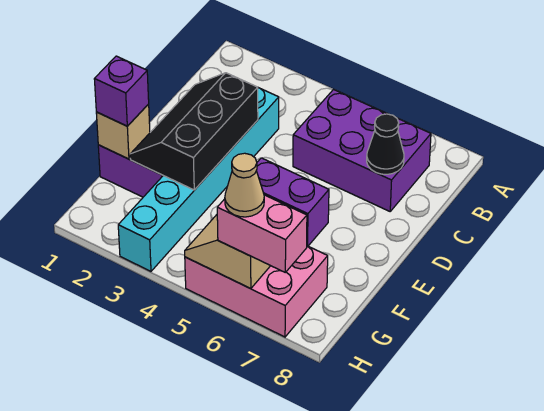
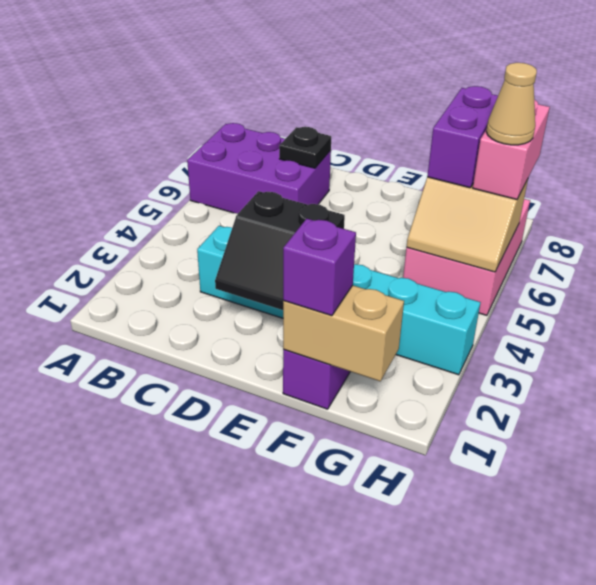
purple brick B5:C7 level 1 -> purple brick A6:C7 level 1
black cone C7 level 2 -> black plate C7 level 2
black slope D2:F3 level 2 top 3 -> black slope D2:E3 level 2 top 3
tan brick F1 level 2 -> tan brick F1:G1 level 2

